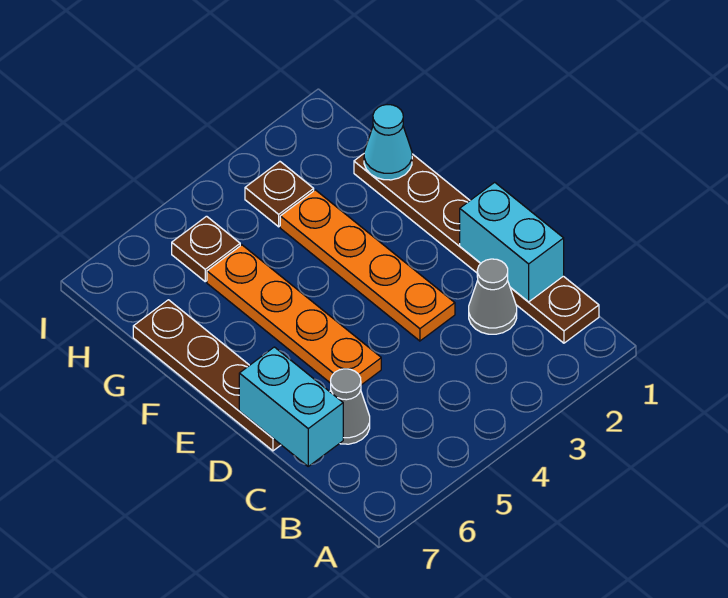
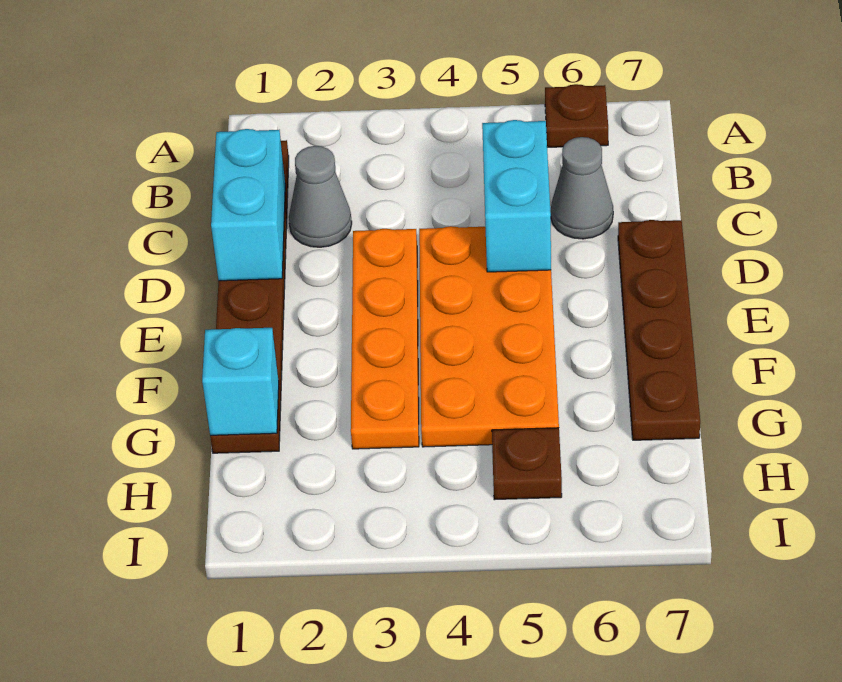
cyan brick C7:D7 level 2 -> cyan brick C5:D5 level 2
orange plate D5:G5 level 1 -> orange plate D4:G5 level 1
cyan cone G1 level 2 -> cyan brick G1 level 2
brown plate H3 level 1 -> brown plate A6 level 1

